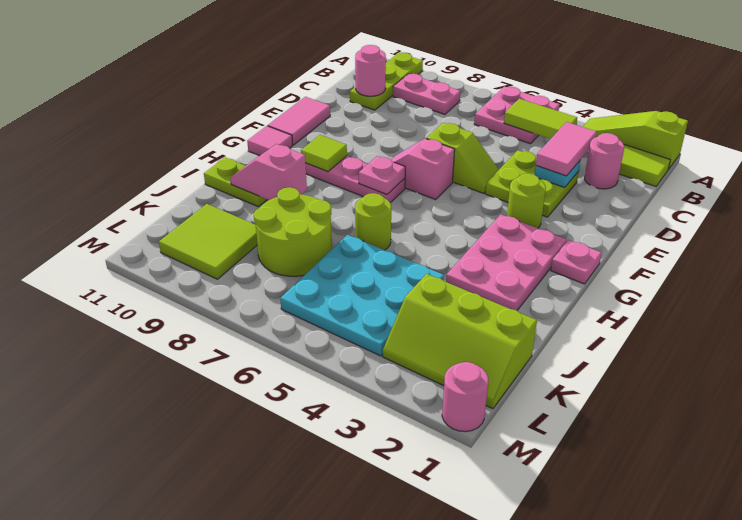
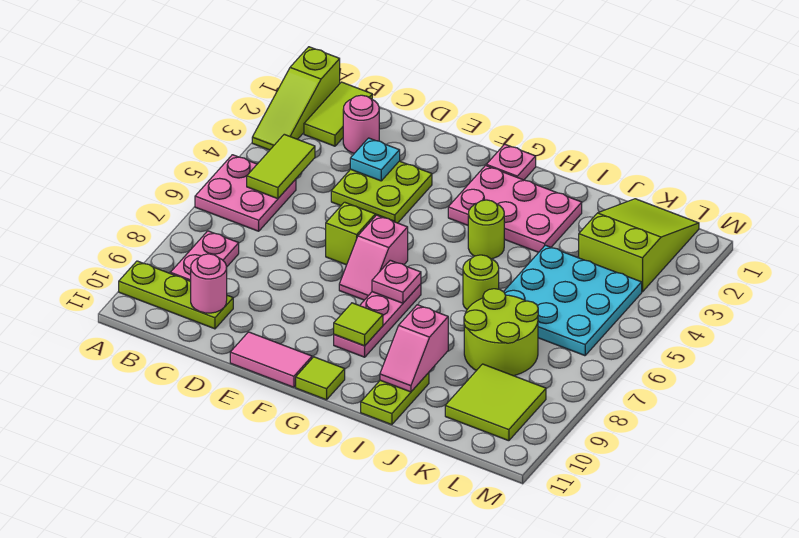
pink tile C3:D3 level 3 -> none
lime round brick F3 level 1 -> lime round brick H4 level 1
pink tile G11 level 1 -> lime tile G11 level 1
lime slope K1:L3 level 1 top K -> lime slope K1:L3 level 1 top 3
pink round brick M1 level 1 -> none

